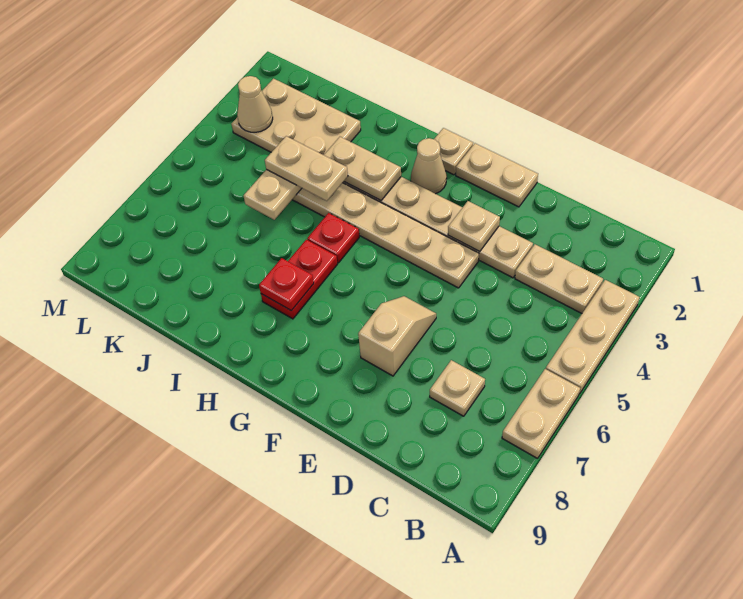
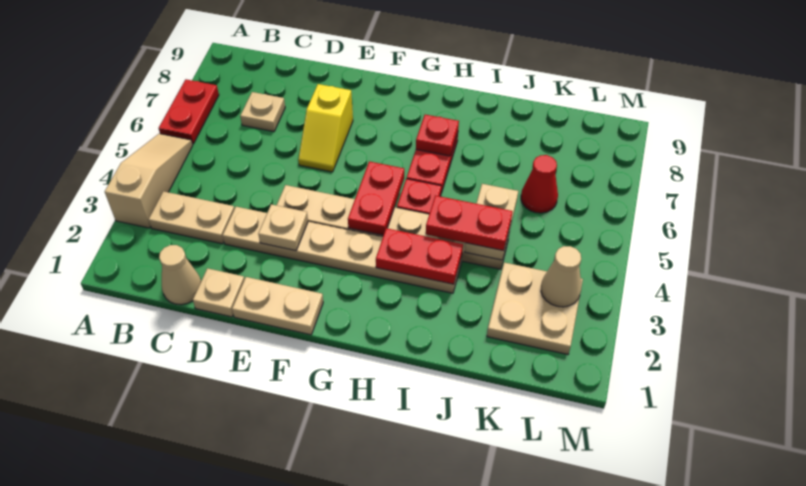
tan plate A3:A5 level 1 -> tan slope A3:A5 level 1 top 3
tan plate A6:A7 level 1 -> red plate A6:A7 level 1
tan slope E6:E7 level 1 top 7 -> yellow slope E6:E7 level 1 top 7
tan plate G1 level 1 -> tan plate D1 level 1
tan cone G2 level 1 -> tan cone C1 level 1
none -> red plate G4:G5 level 2
tan plate H3:I3 level 2 -> red plate H3:I3 level 2
tan plate I4:J4 level 3 -> red plate I4:J4 level 3
tan plate J2:L3 level 1 -> tan plate K2:L3 level 1
none -> red cone K6 level 1

